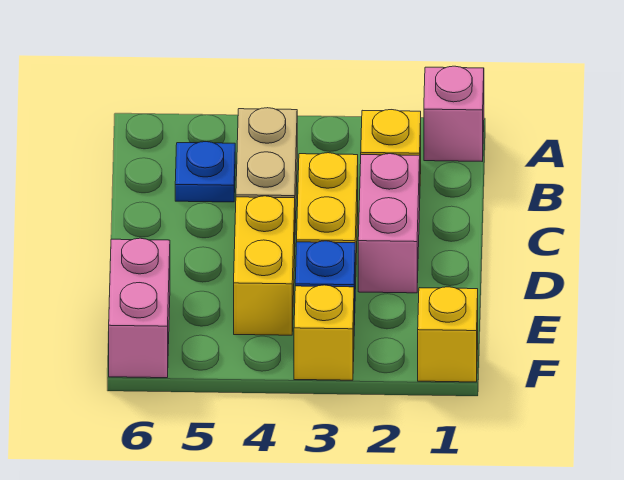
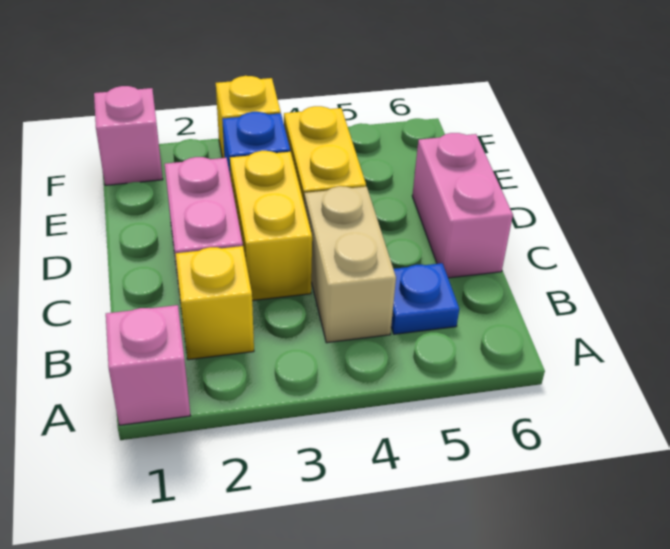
pink brick E6:F6 level 1 -> pink brick C6:D6 level 1
yellow brick F1 level 1 -> pink brick F1 level 1

